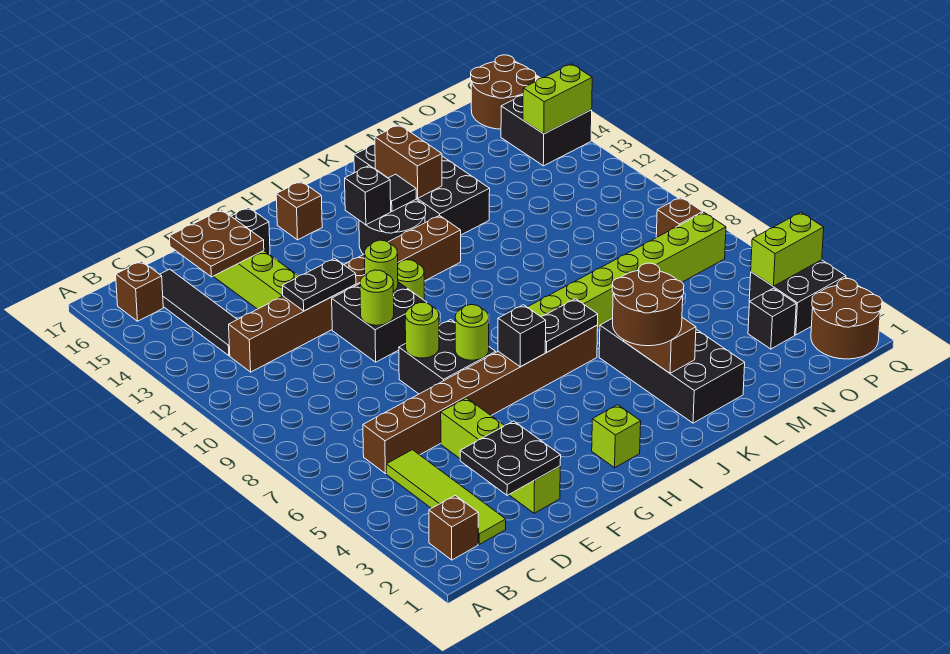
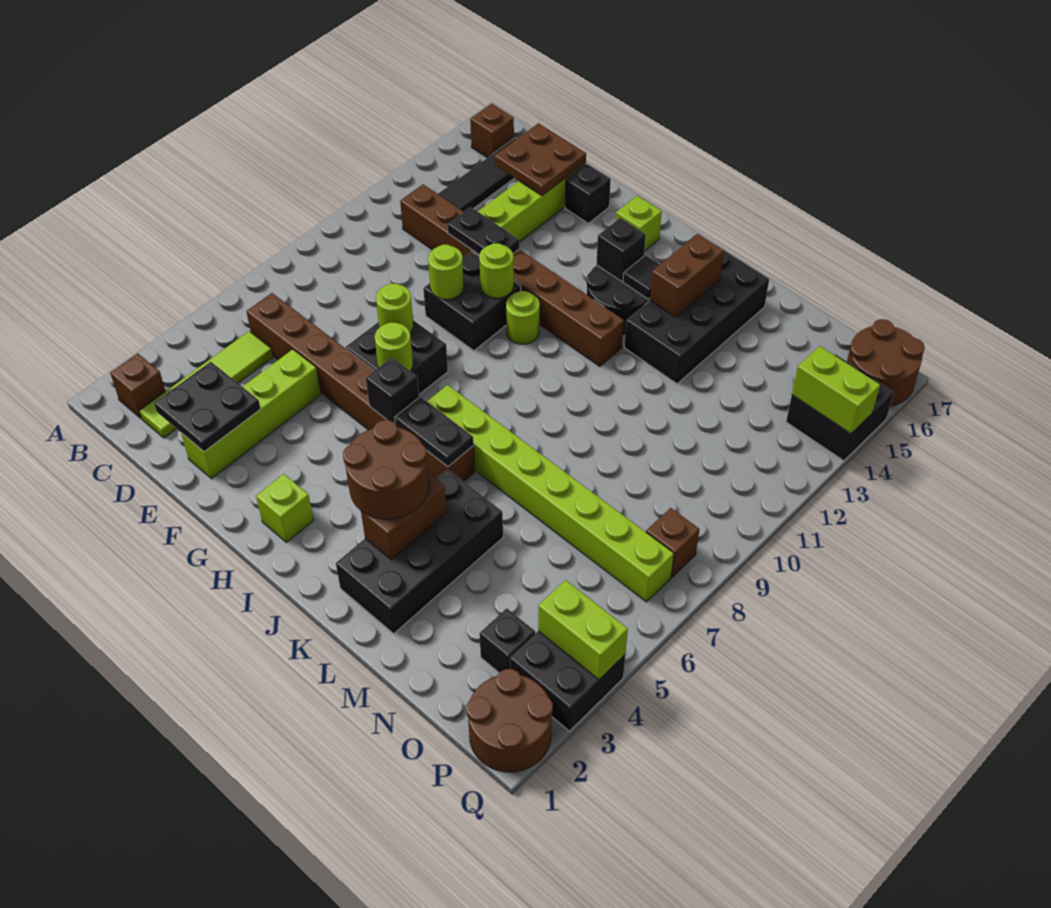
brown brick H16 level 1 -> lime brick H16 level 1

